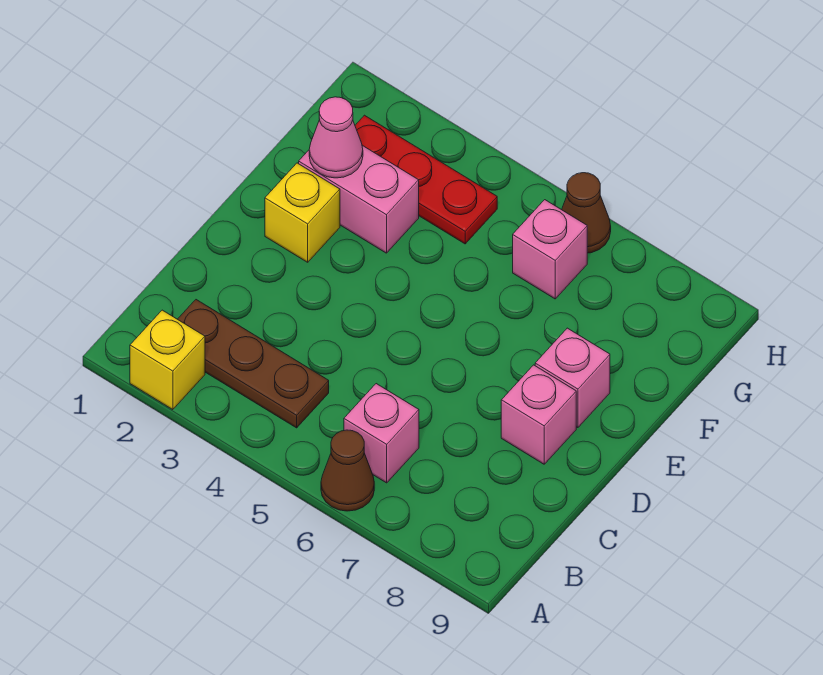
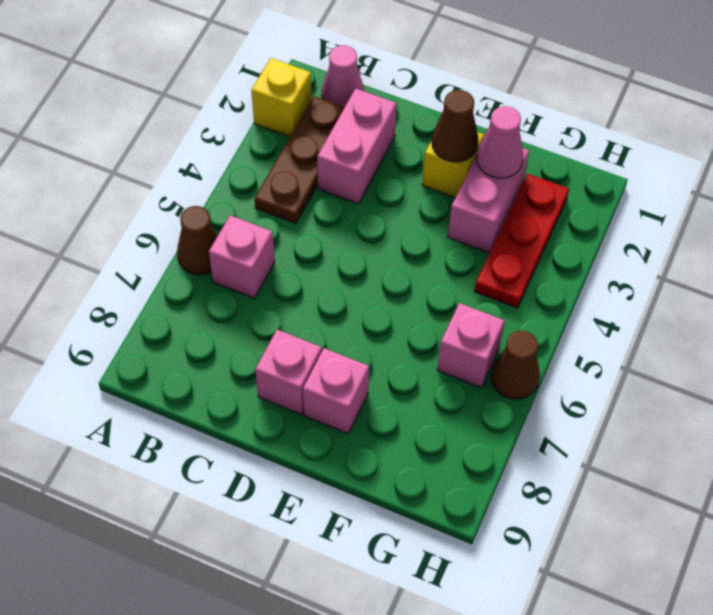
none -> pink cone B1 level 1
none -> pink brick C2:C3 level 1
none -> brown cone E2 level 2

